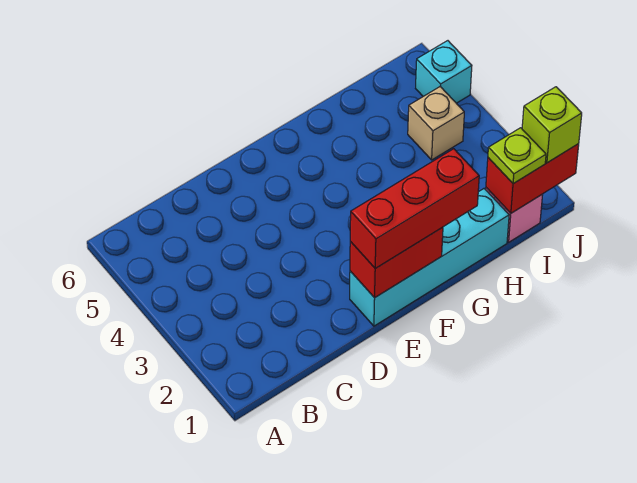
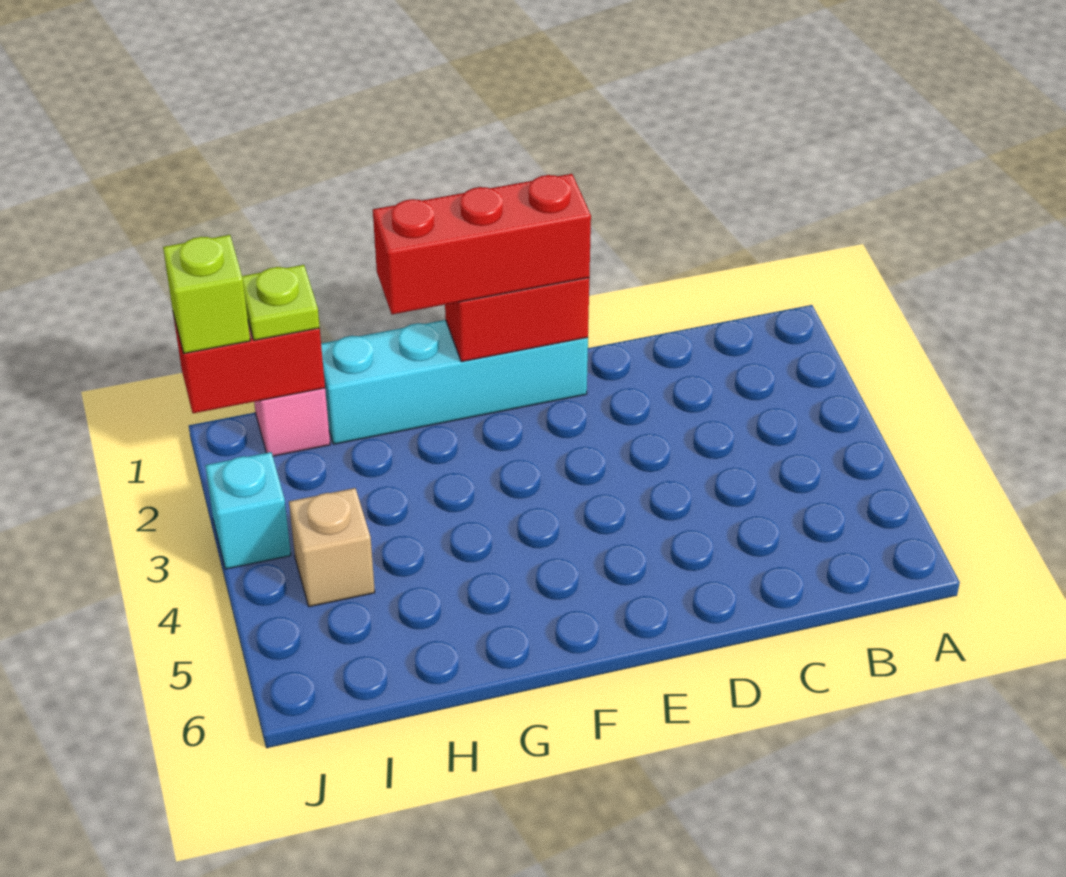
cyan brick J5 level 1 -> cyan brick J3 level 1

